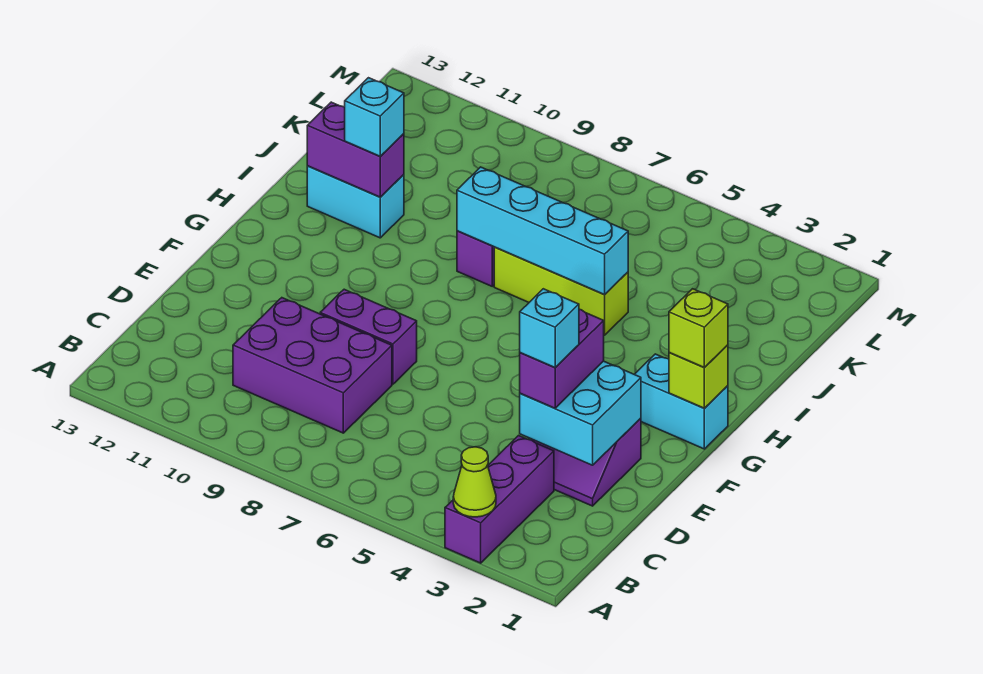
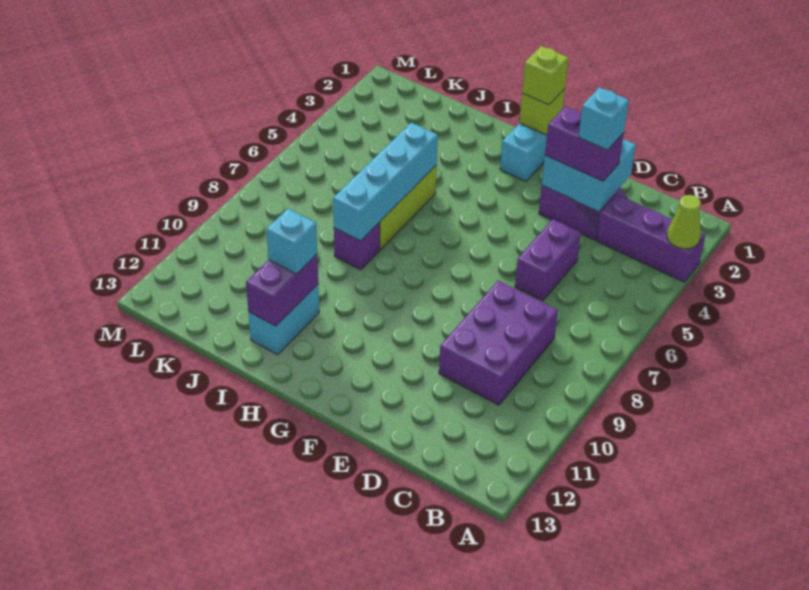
purple brick E8:E9 level 1 -> purple brick D5:D6 level 1

